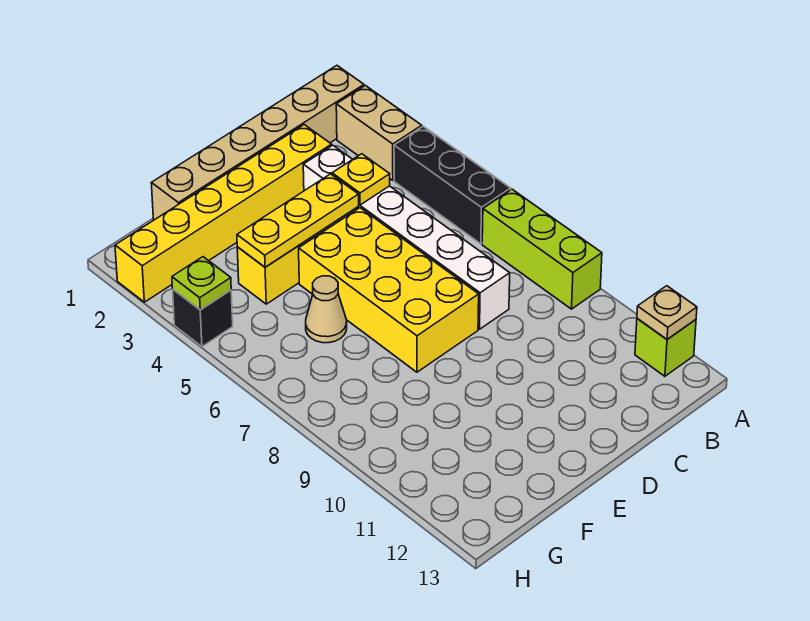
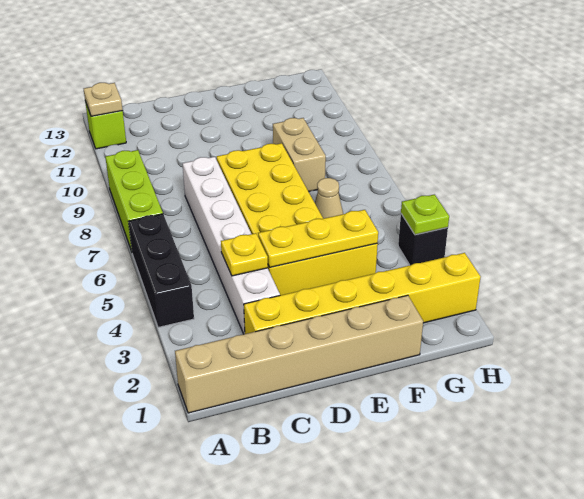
tan brick A2:A3 level 1 -> tan brick F8:F9 level 1

